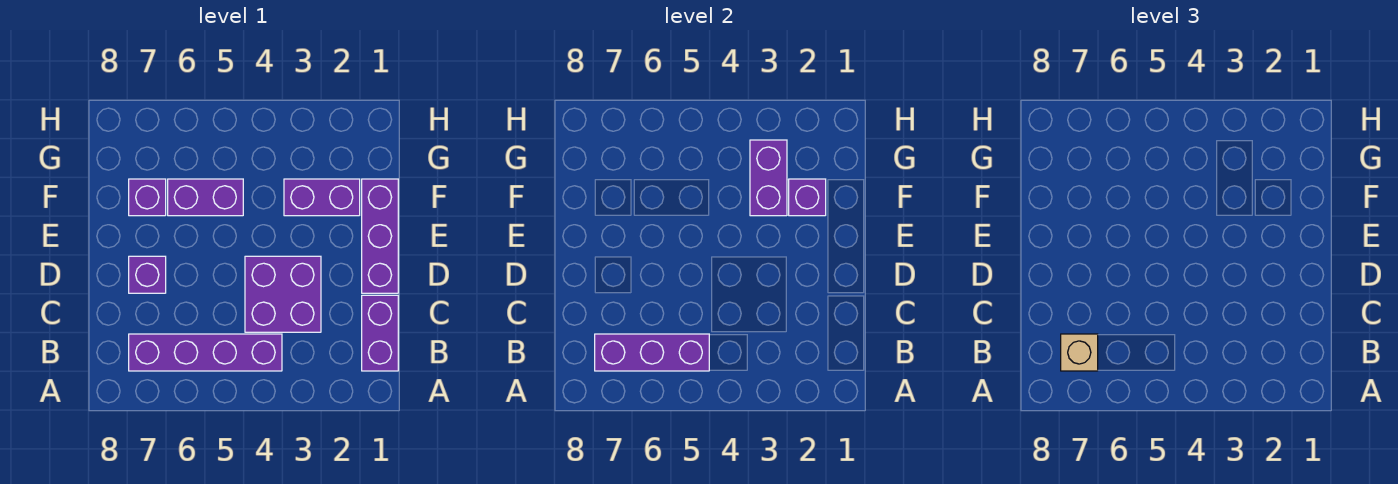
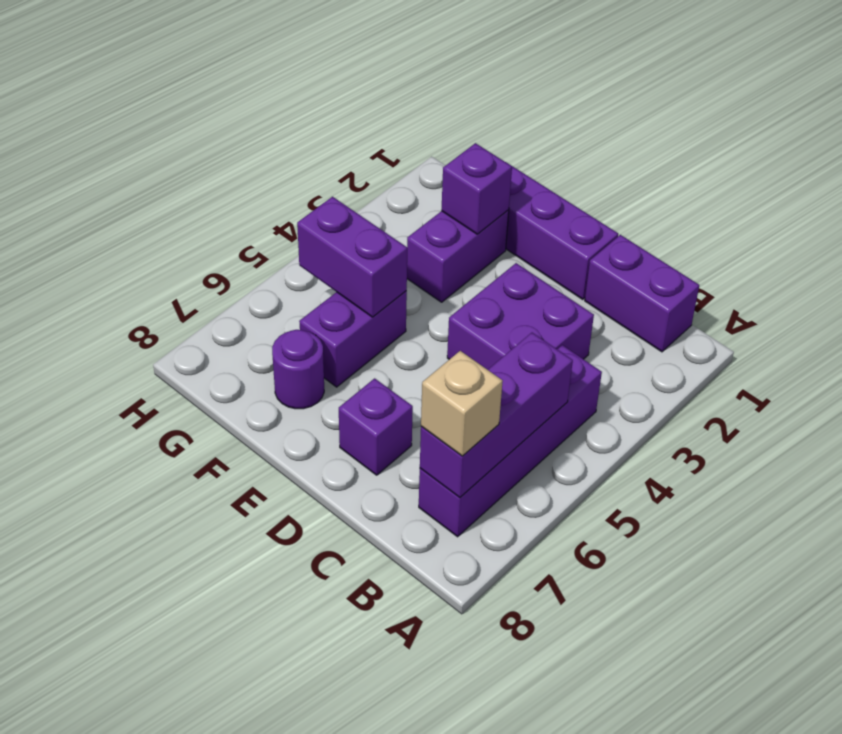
purple brick F3:G3 level 2 -> purple brick F5:G5 level 2
purple brick F7 level 1 -> purple round brick F7 level 1

